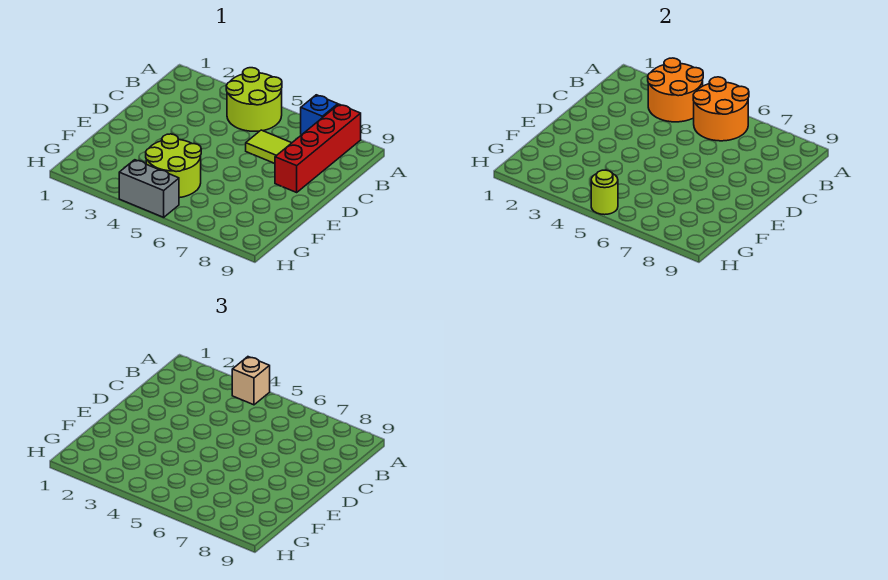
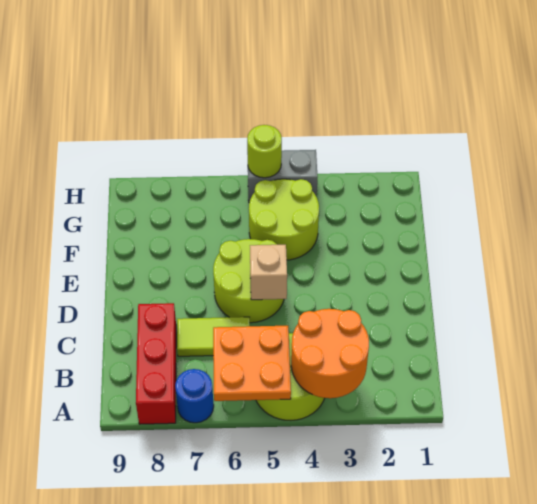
tan brick A4 level 3 -> tan brick D5 level 2
orange round brick A5:B6 level 2 -> orange plate A5:B6 level 2
blue brick A7 level 1 -> blue round brick A7 level 1
red brick A8:D8 level 1 -> red brick A8:C8 level 1
none -> lime round brick D5:E6 level 1

